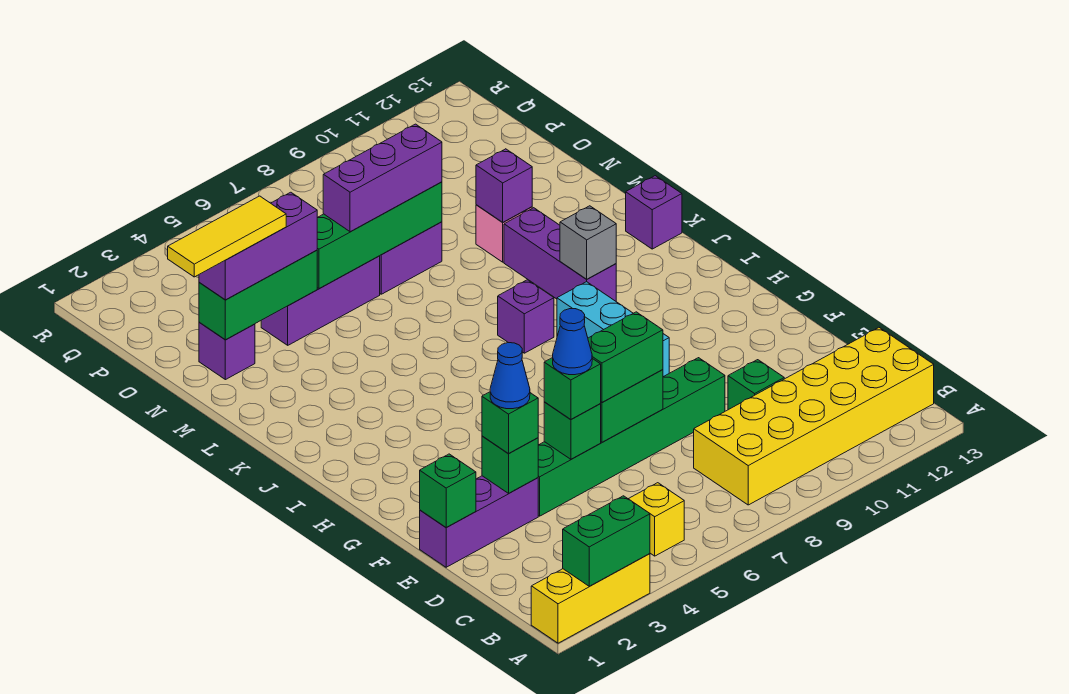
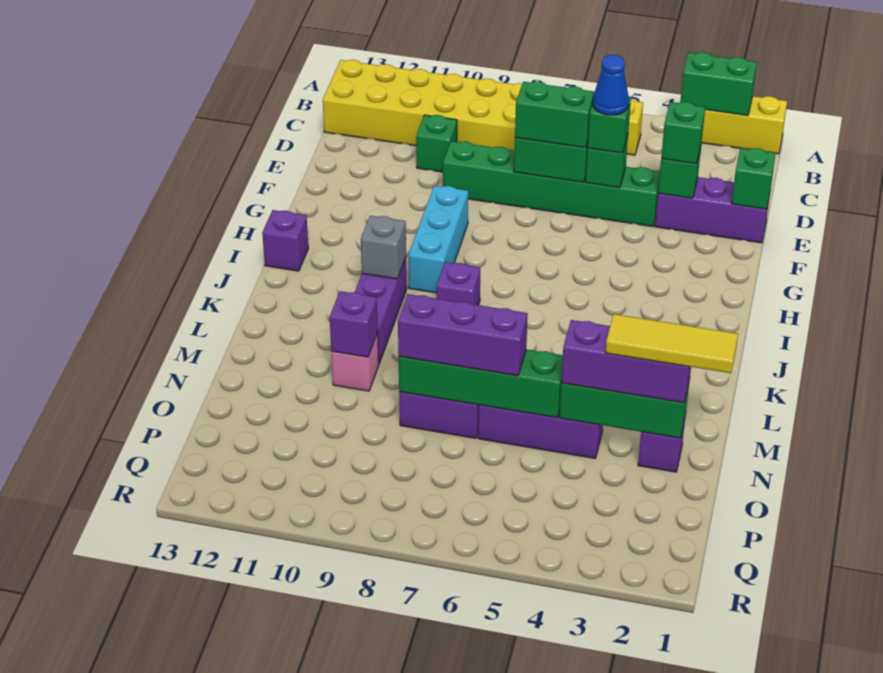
blue cone E3 level 4 -> none
purple brick K13 level 1 -> purple brick I13 level 1

